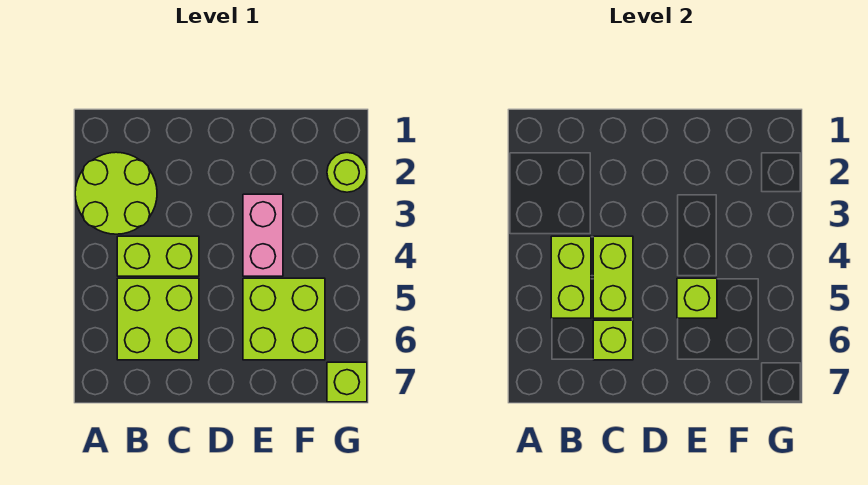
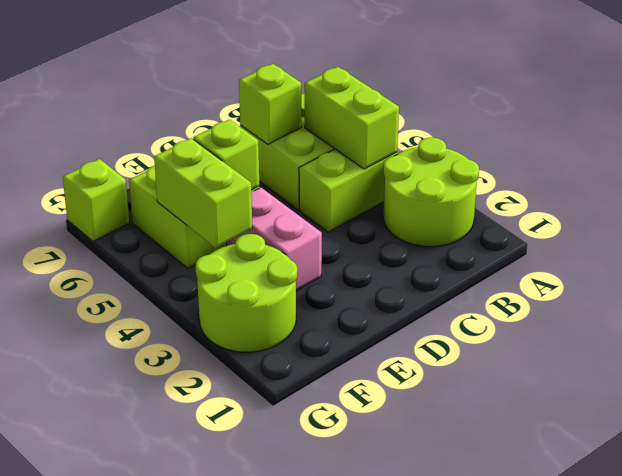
lime brick C4:C5 level 2 -> lime brick F4:F5 level 2
lime round brick G2 level 1 -> lime round brick F2:G3 level 1

